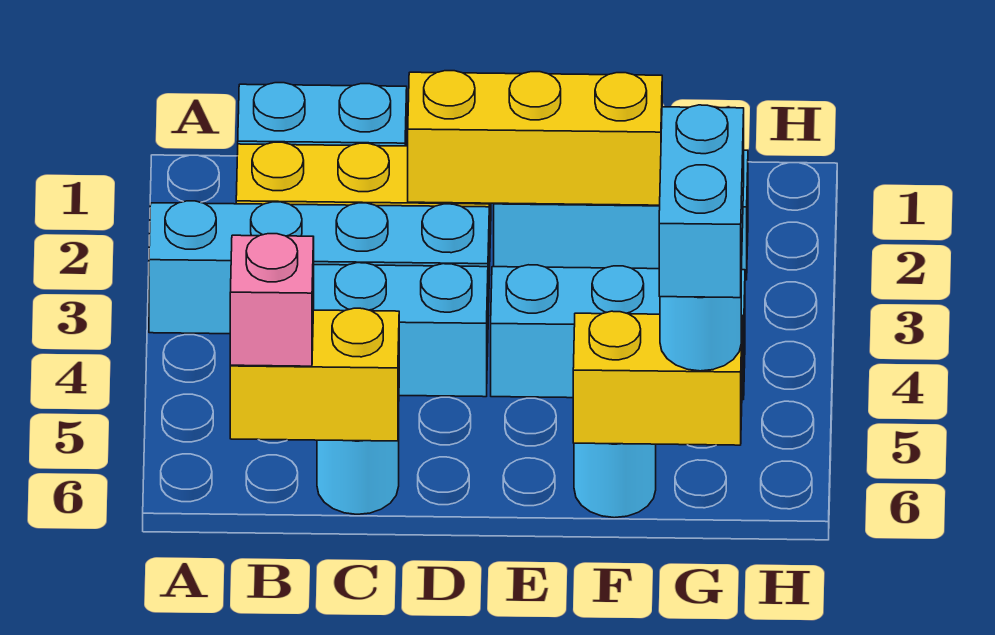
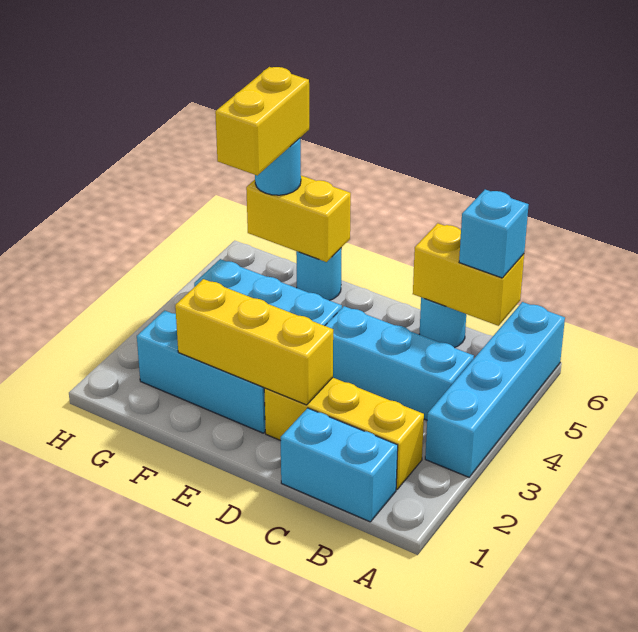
cyan brick A3:D3 level 1 -> cyan brick A3:A6 level 1
pink brick B6 level 3 -> cyan brick B6 level 3
cyan brick G5:G6 level 4 -> yellow brick G5:G6 level 4

